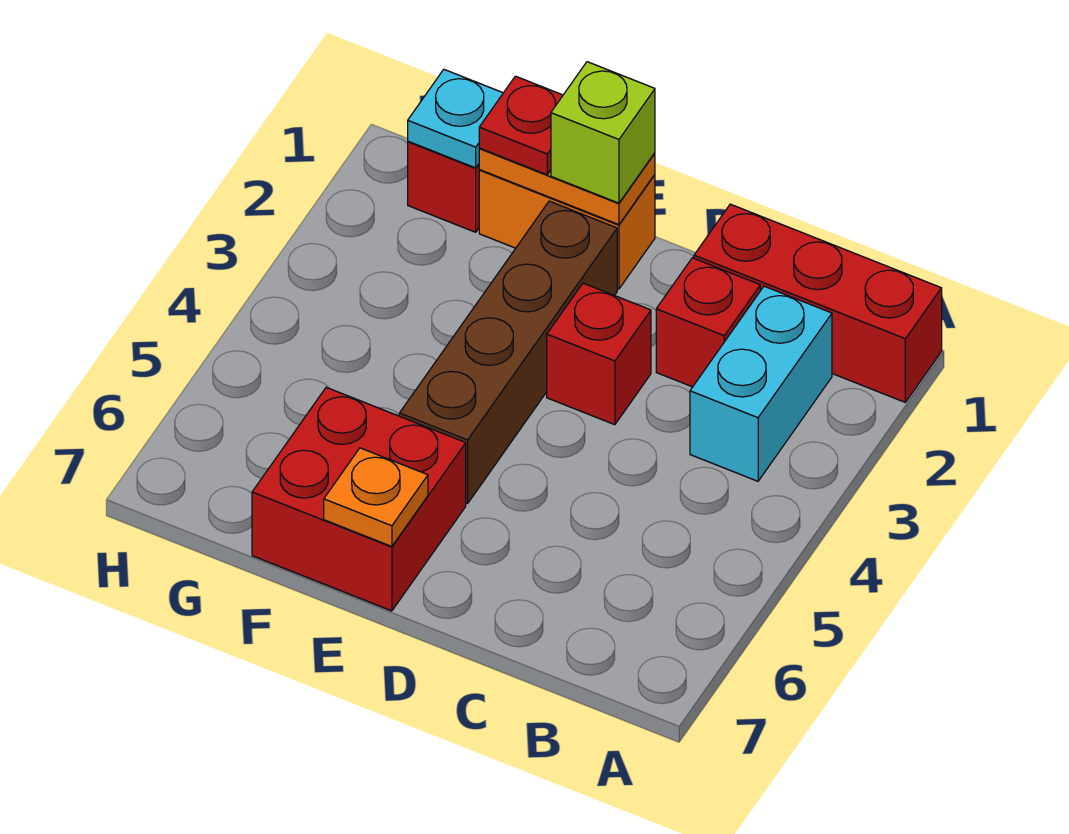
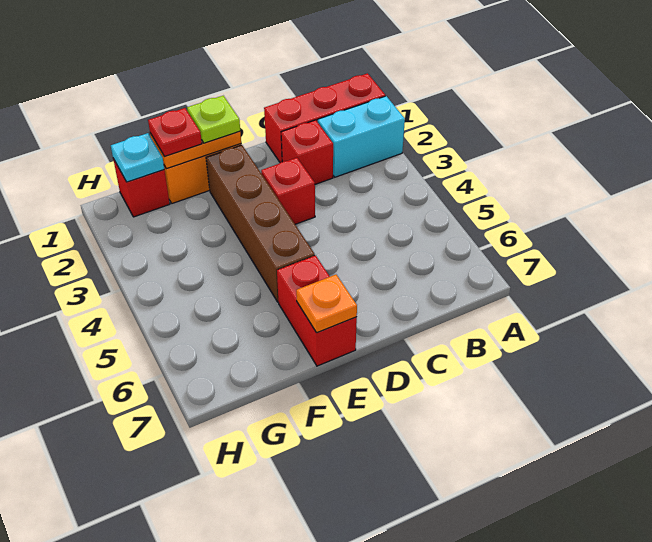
cyan brick B2:B3 level 1 -> cyan brick A2:B2 level 1
lime brick E1 level 3 -> lime plate E1 level 3
red brick E6:F7 level 1 -> red brick E6:E7 level 1

